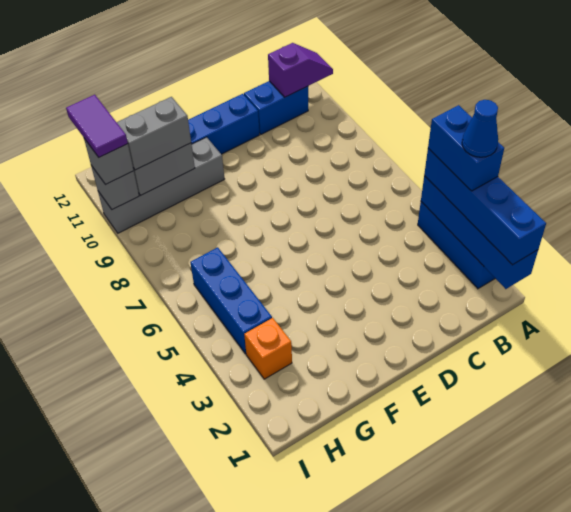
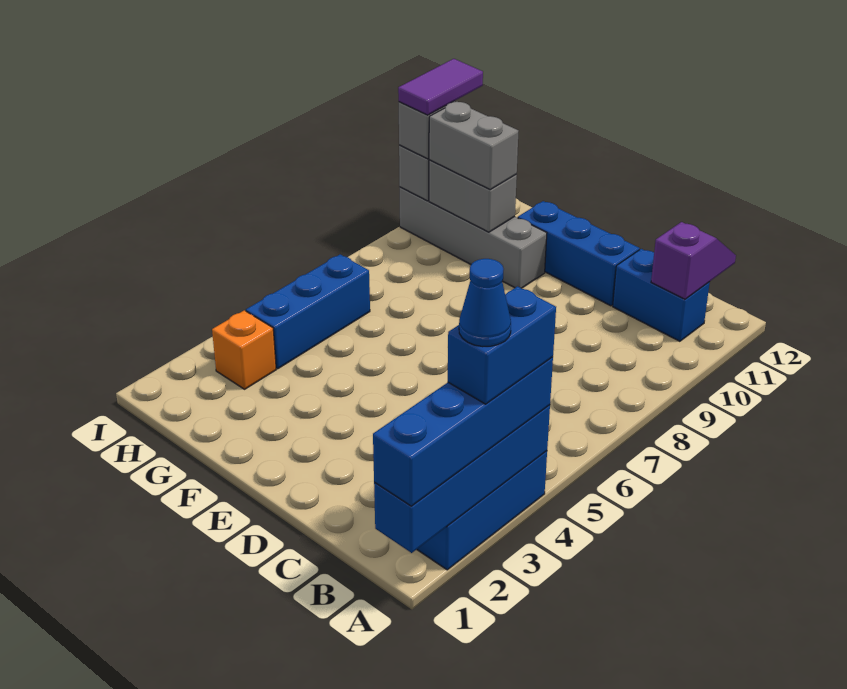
purple slope A11:B11 level 2 top B -> purple slope B11:B12 level 2 top 11

